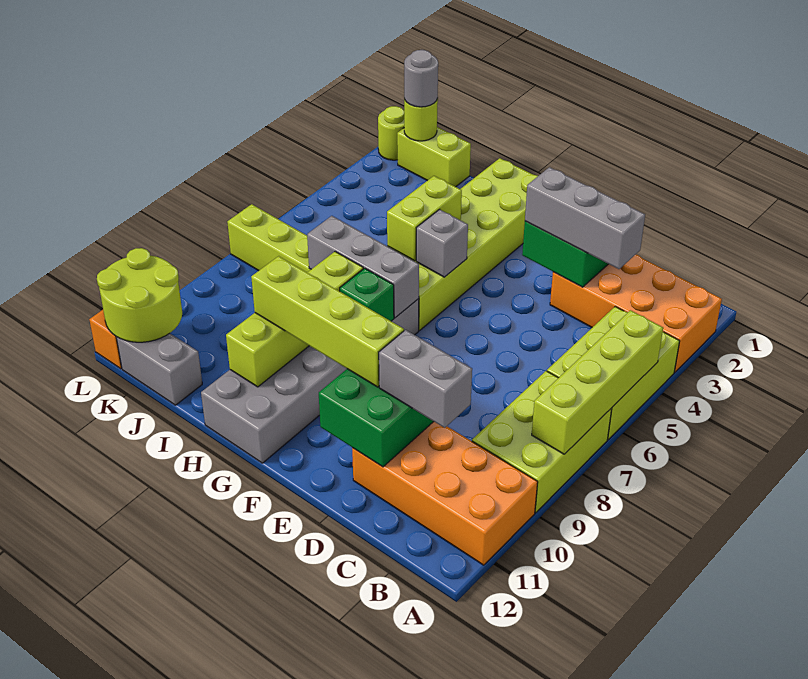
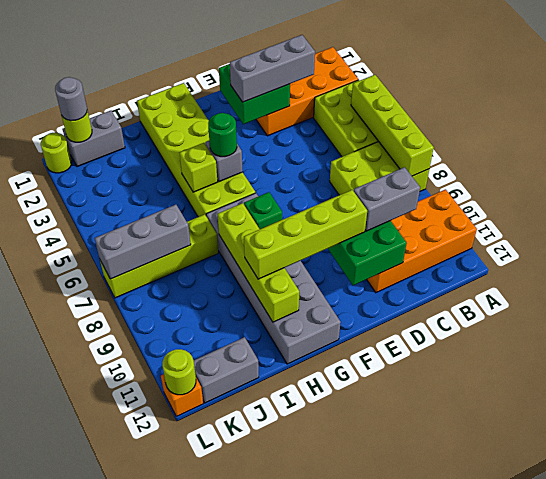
lime brick A7:B9 level 1 -> lime brick A7:C8 level 1
none -> green round brick G5 level 3
grey brick G7:I7 level 2 -> grey brick J7:L7 level 2
lime brick H4:H5 level 2 -> lime brick H5 level 2
lime brick J1:K1 level 1 -> grey brick J1:K1 level 1
lime round brick K11:L12 level 2 -> lime round brick L12 level 2

